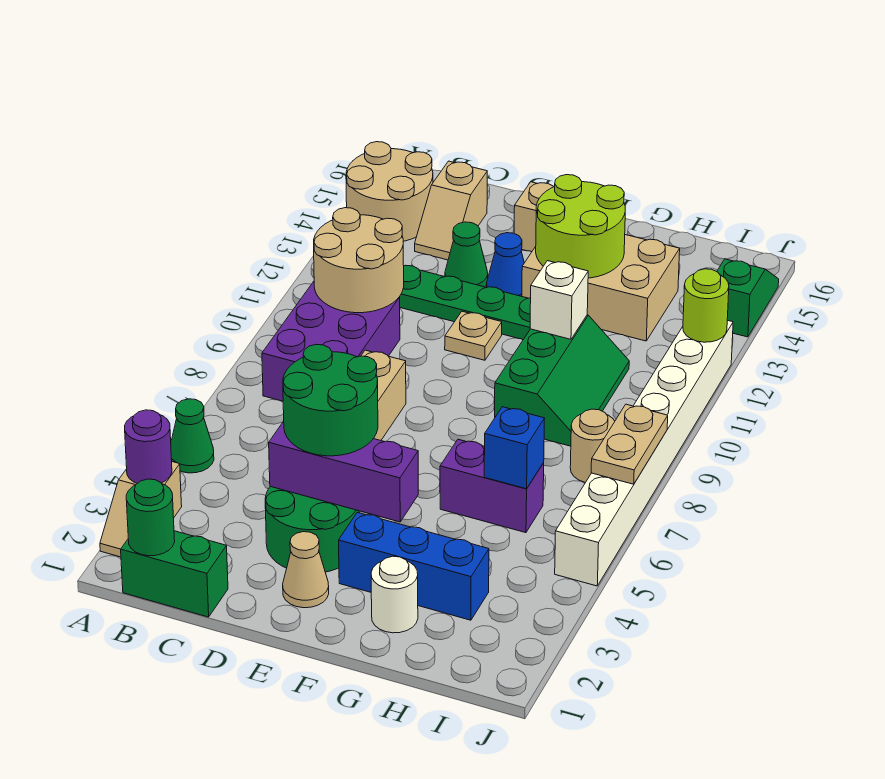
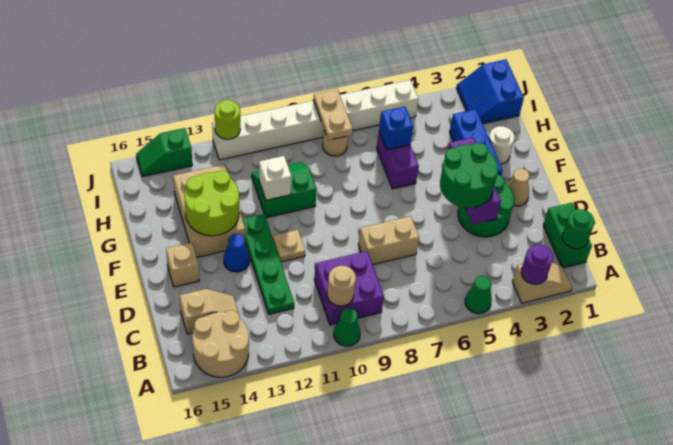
purple brick B8:C10 level 1 -> purple brick B9:C10 level 1
tan round brick B10:C11 level 2 -> tan round brick B10 level 2
green cone D13 level 1 -> green cone A10 level 1
green slope G9:H11 level 1 top G -> green slope G10:H11 level 1 top G
none -> blue slope I1:J2 level 1 top 1
tan plate J7:J8 level 2 -> tan plate I8:J8 level 2

